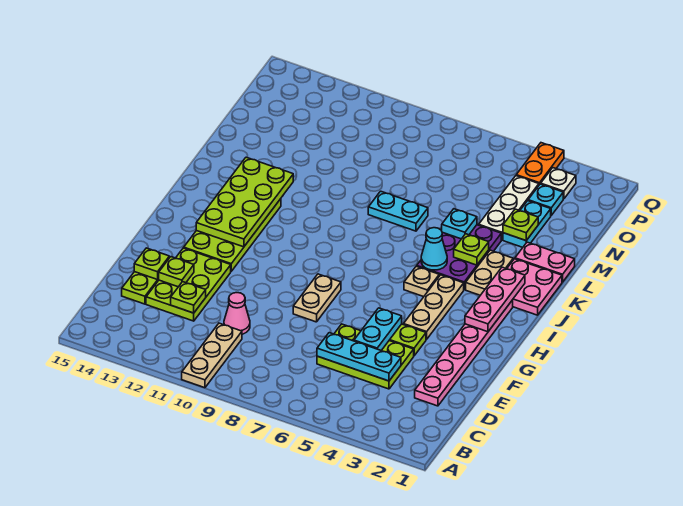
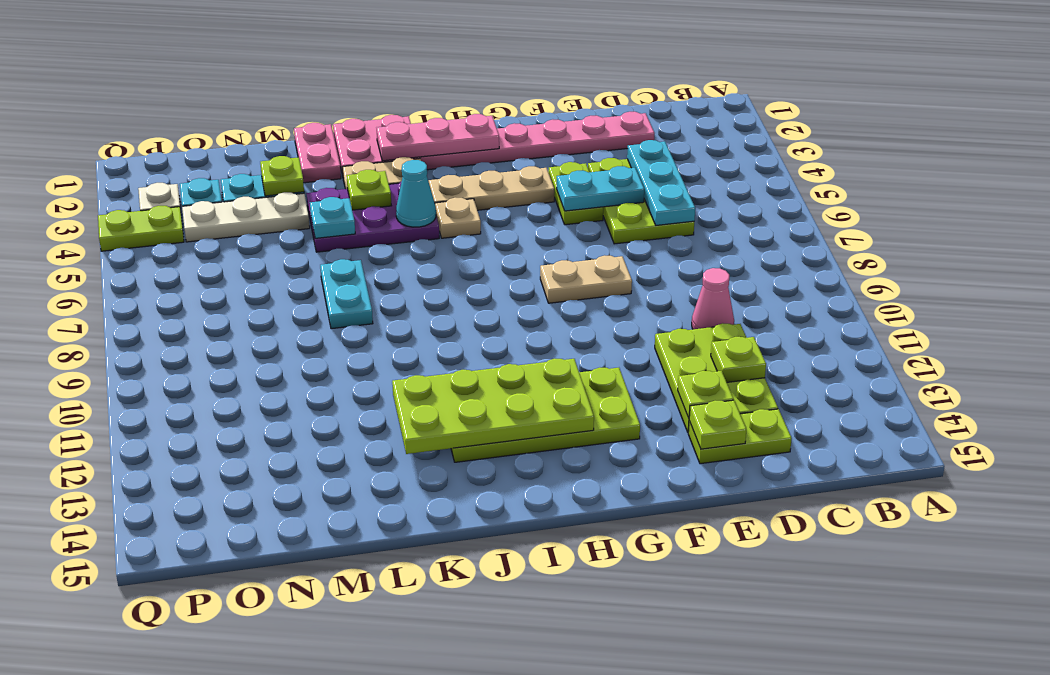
tan plate A10:C10 level 1 -> none
lime plate D12:F13 level 1 -> lime plate D11:E13 level 1
orange plate P4:Q4 level 1 -> lime plate P4:Q4 level 1

